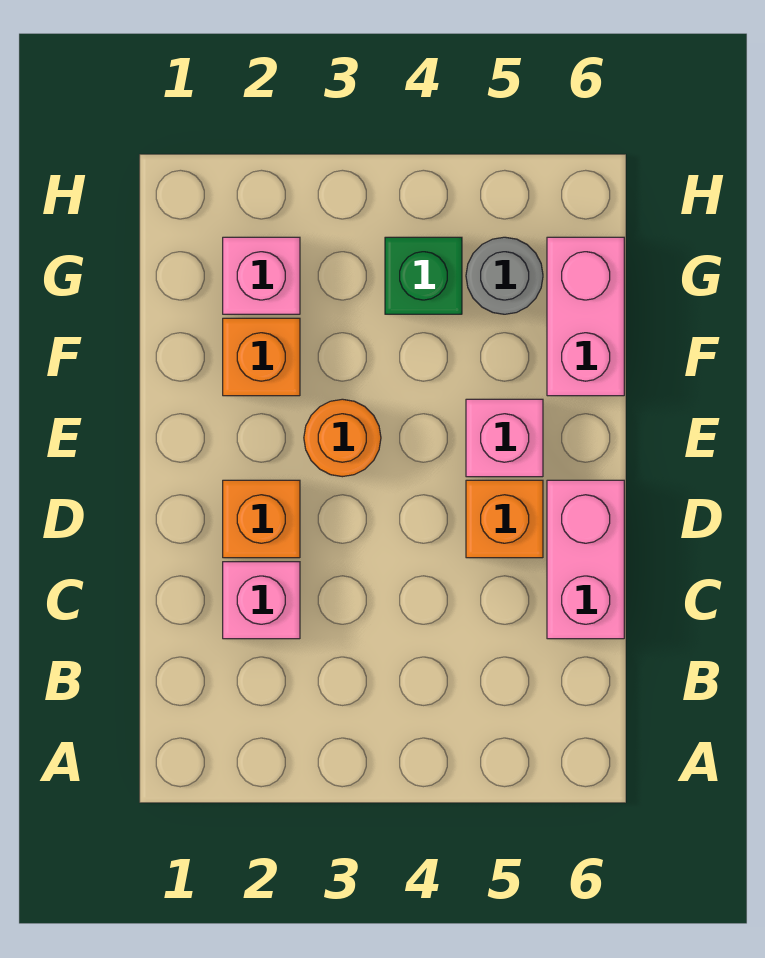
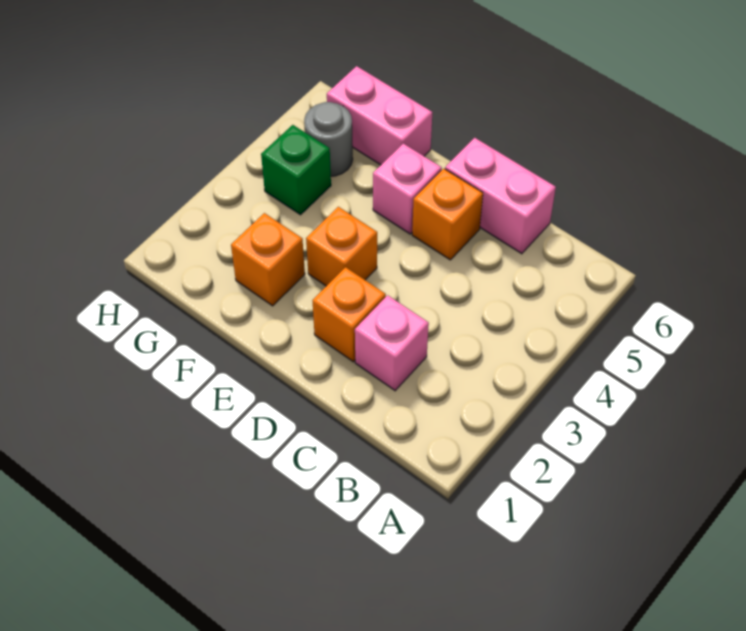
orange round brick E3 level 1 -> orange brick E3 level 1
pink brick G2 level 1 -> none

